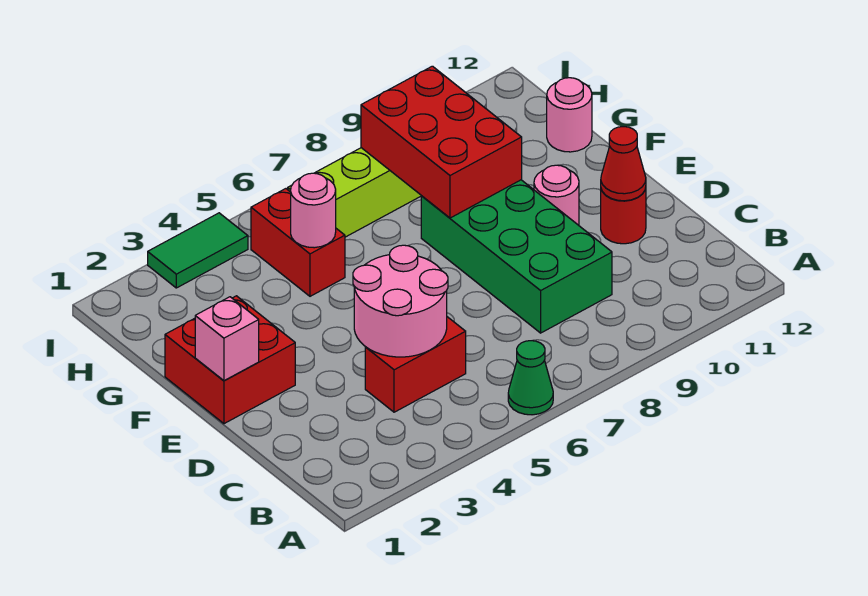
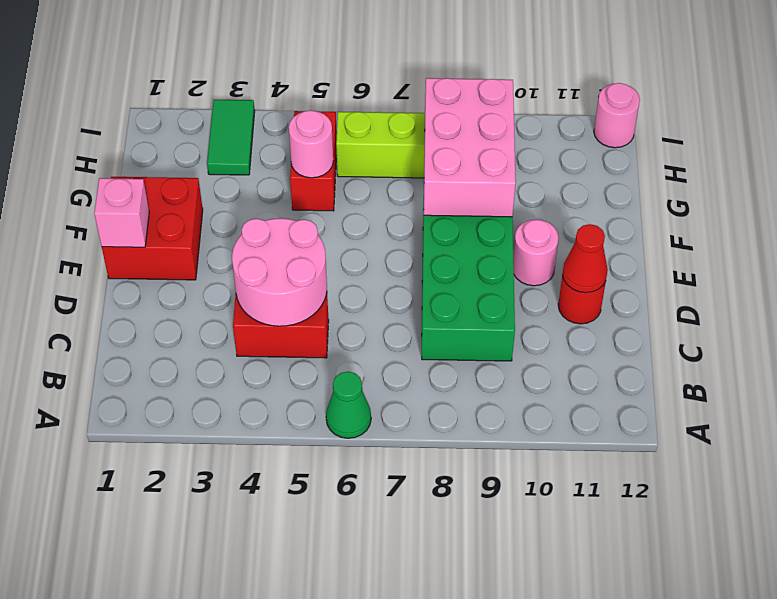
red brick F8:H9 level 2 -> pink brick F8:H9 level 2
pink round brick G12 level 1 -> pink round brick I12 level 1
green tile I3:I4 level 1 -> green tile H3:I3 level 1

